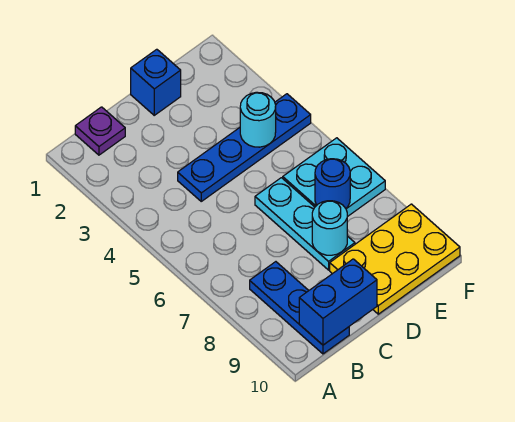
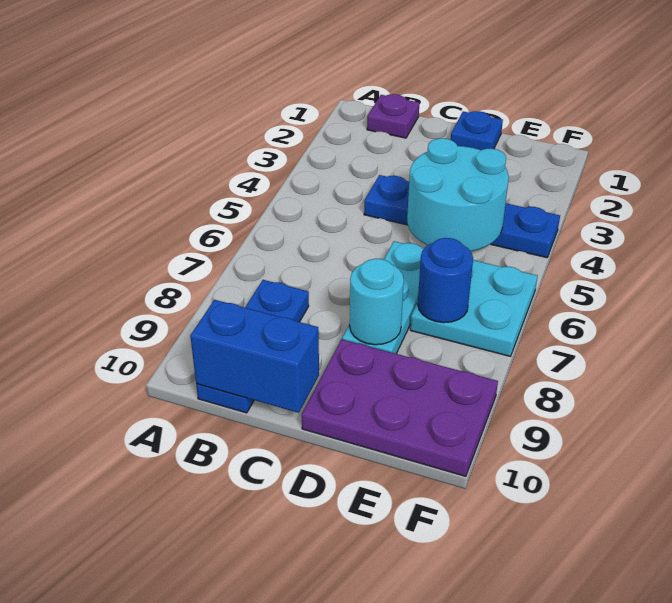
blue brick D1 level 1 -> blue plate D1 level 1
yellow plate D9:F10 level 1 -> purple plate D9:F10 level 1
cyan round brick E4 level 2 -> cyan round brick D4:E5 level 2

